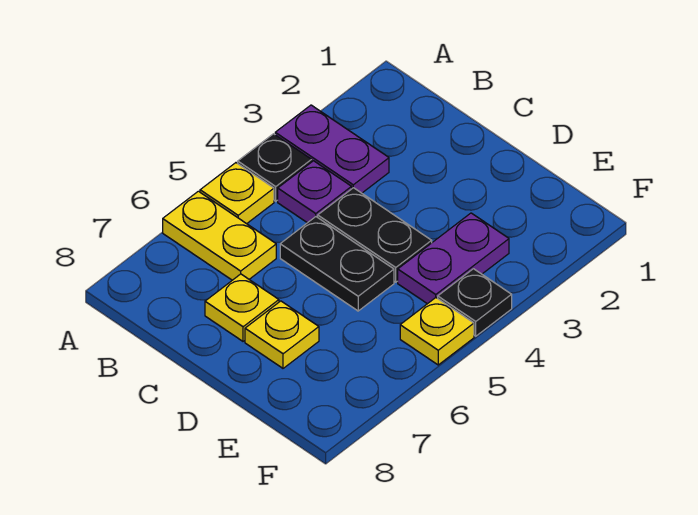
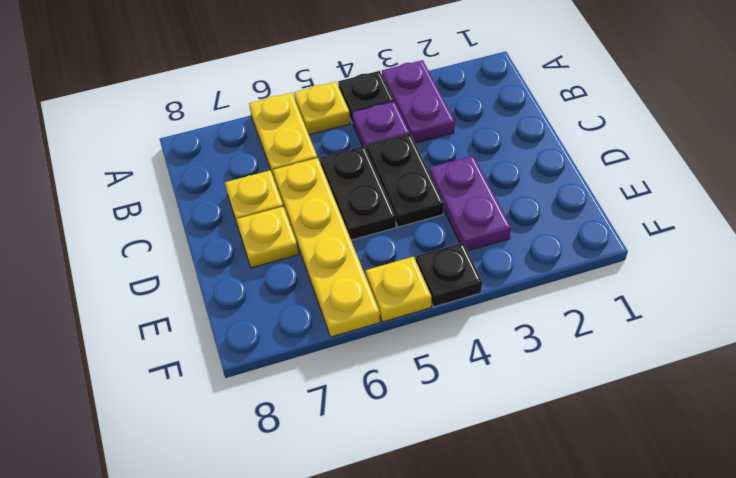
none -> yellow plate C6:F6 level 1
purple plate E3:E4 level 1 -> purple plate D3:E3 level 1

